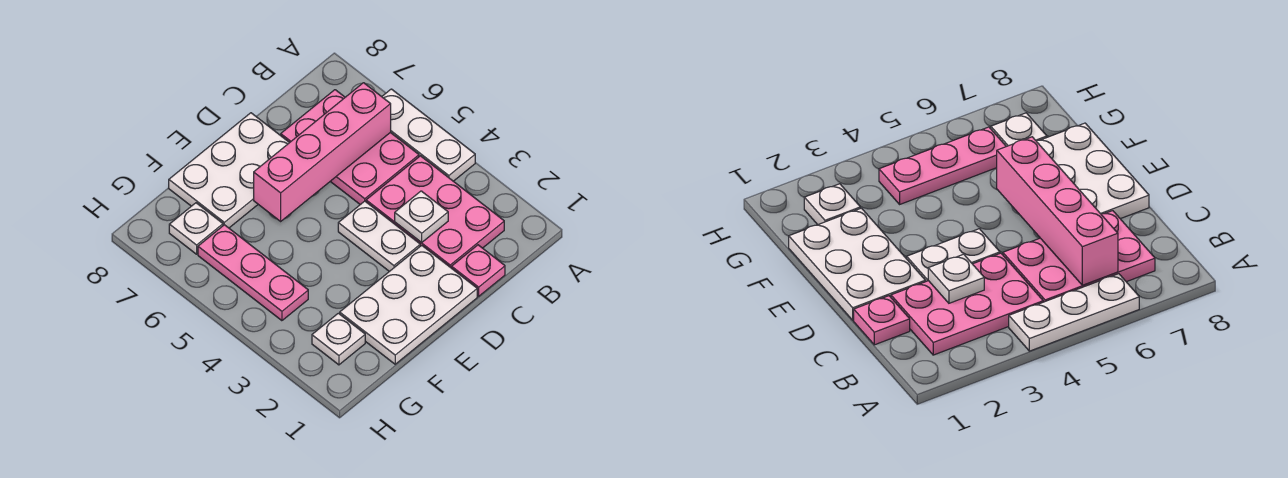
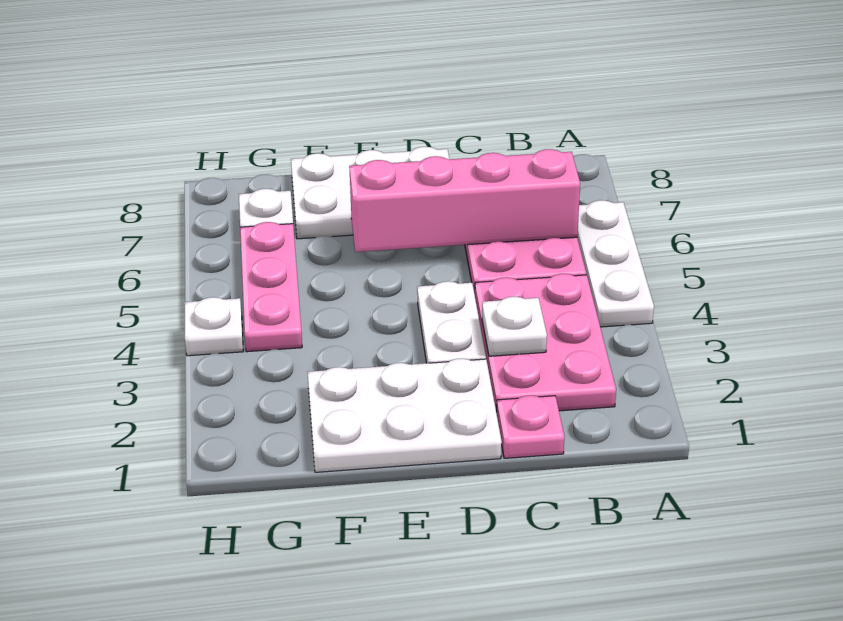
white plate G2 level 1 -> white plate H4 level 1

